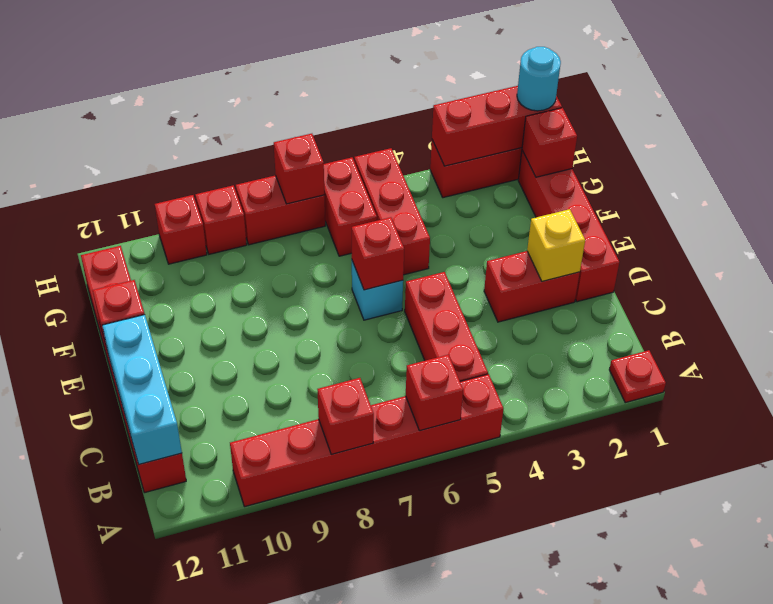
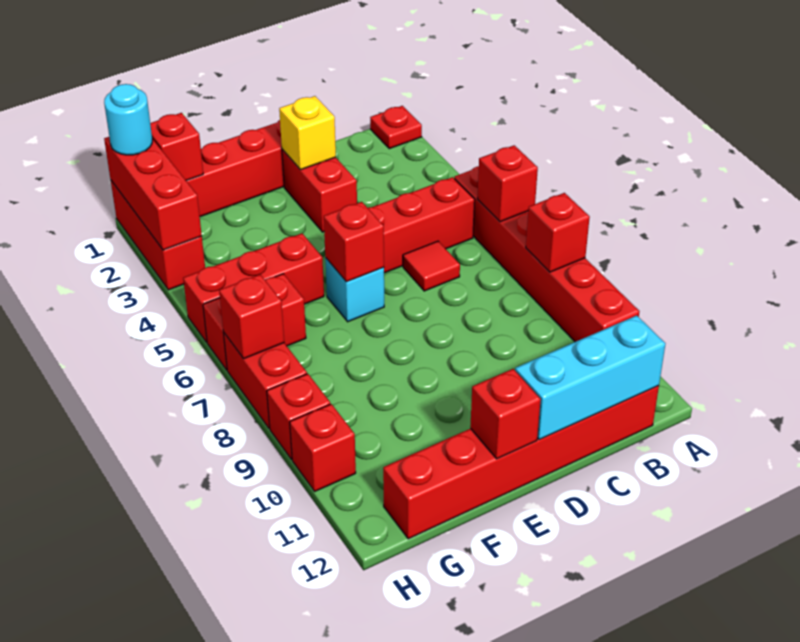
none -> red tile C6 level 1

